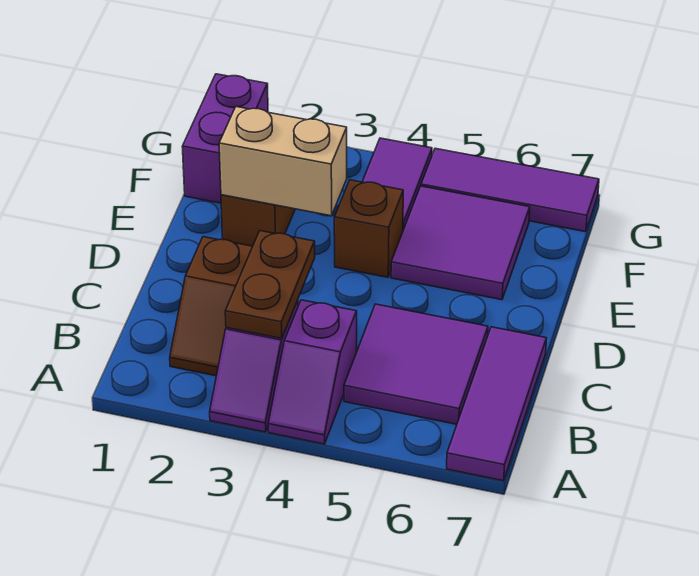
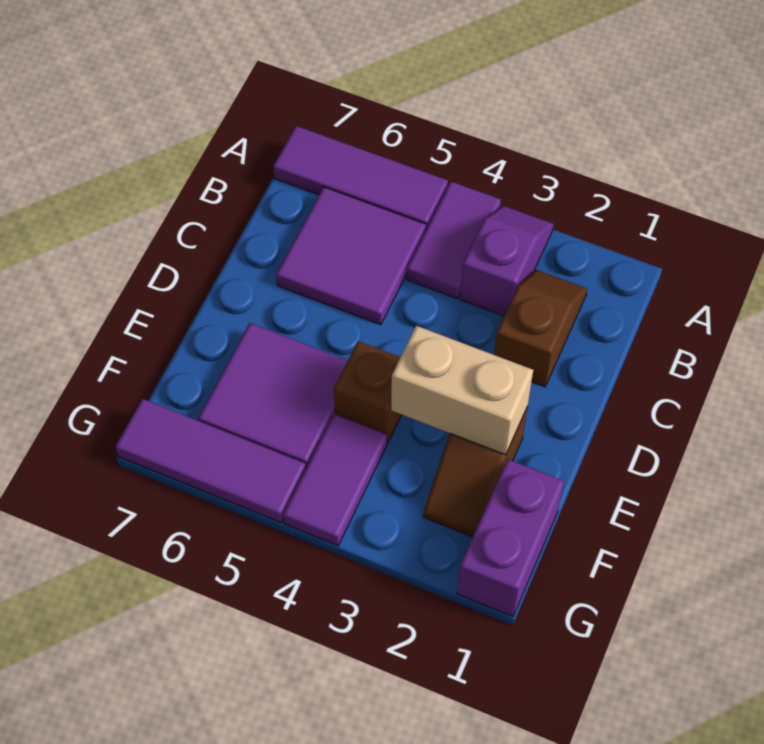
purple slope A4:B4 level 1 top B -> purple tile A4:B4 level 1
purple tile A7:C7 level 1 -> purple tile A5:A7 level 1
brown plate B3:C3 level 2 -> none

